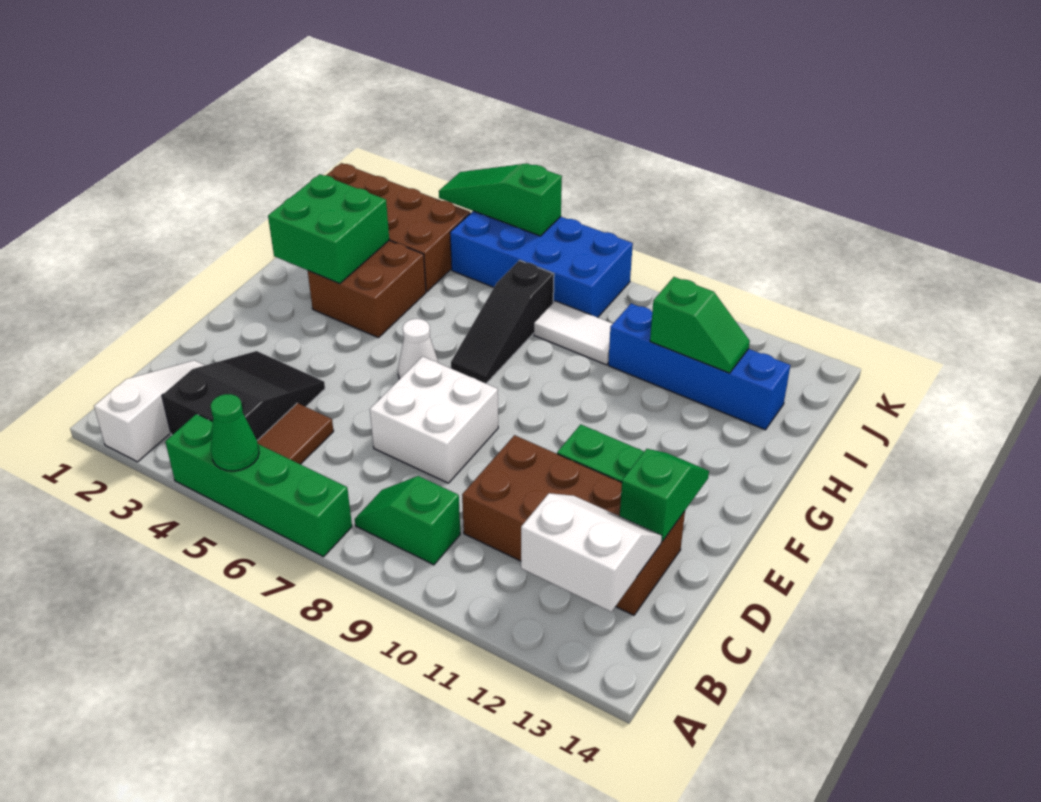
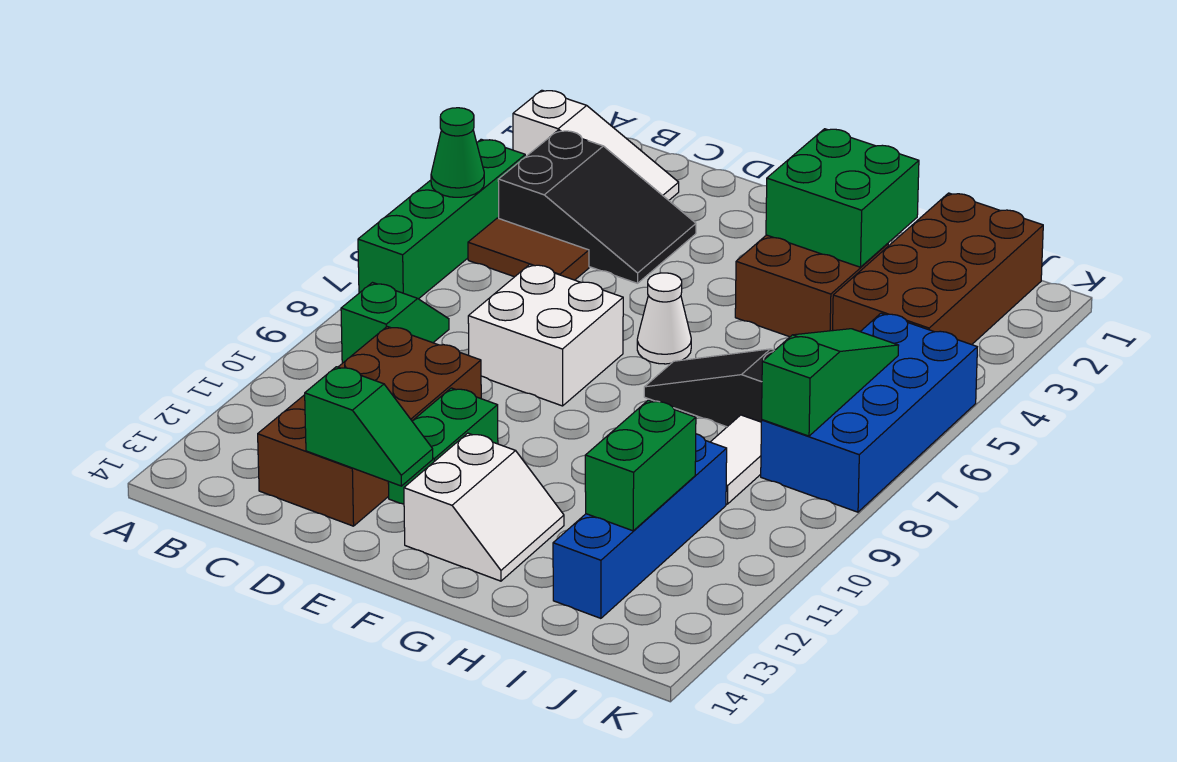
white slope B12:C13 level 2 top B -> white slope F12:G13 level 1 top F
green slope I11:I12 level 2 top 11 -> green brick I11:I12 level 2
green slope K4:K6 level 2 top 6 -> green slope J6:J8 level 2 top 8

